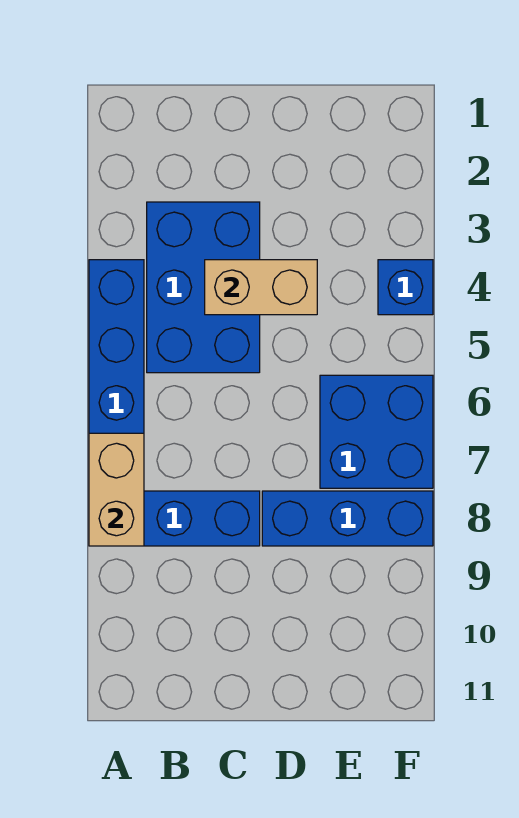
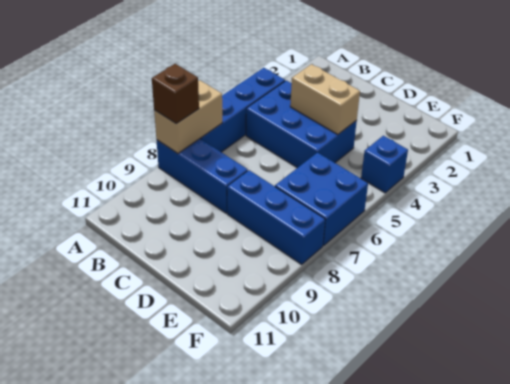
none -> brown brick A8 level 3
blue brick B3:C5 level 1 -> blue brick B4:D5 level 1

